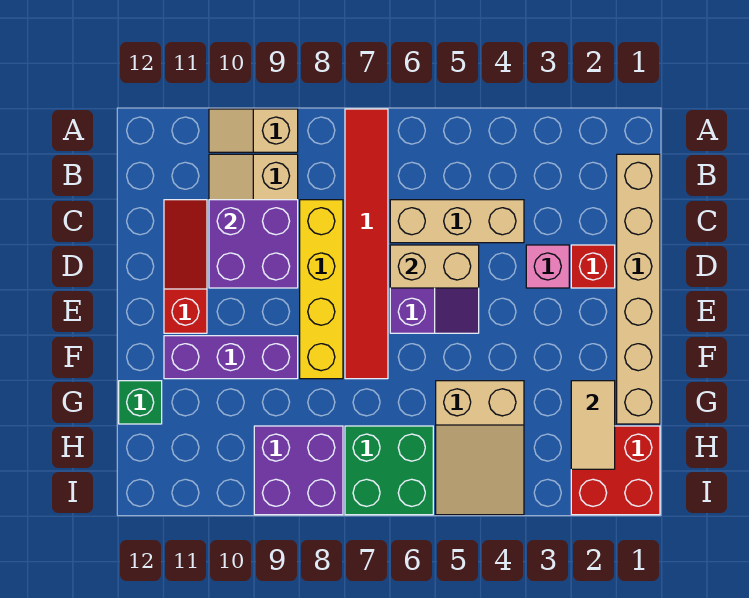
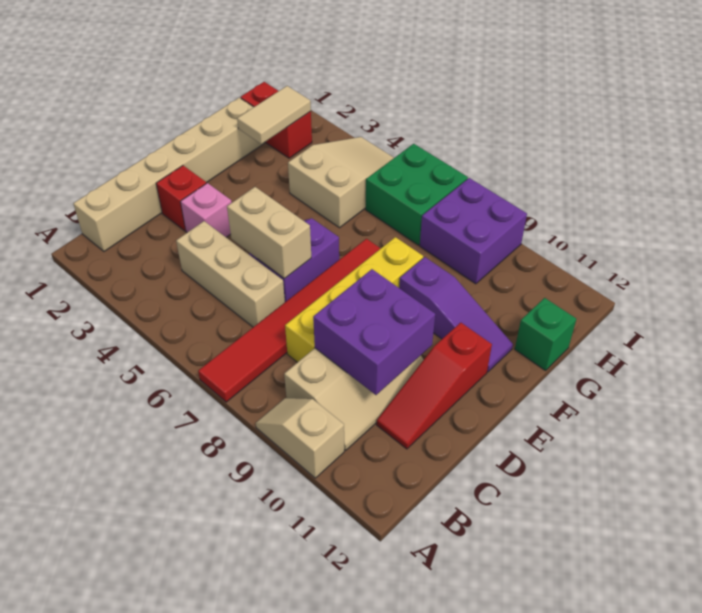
tan slope A9:A10 level 1 top 9 -> tan slope A9:A10 level 1 top 10
purple brick F9:F11 level 1 -> purple slope F9:F11 level 1 top 9
red brick H1:I2 level 1 -> red brick H1:H2 level 1

